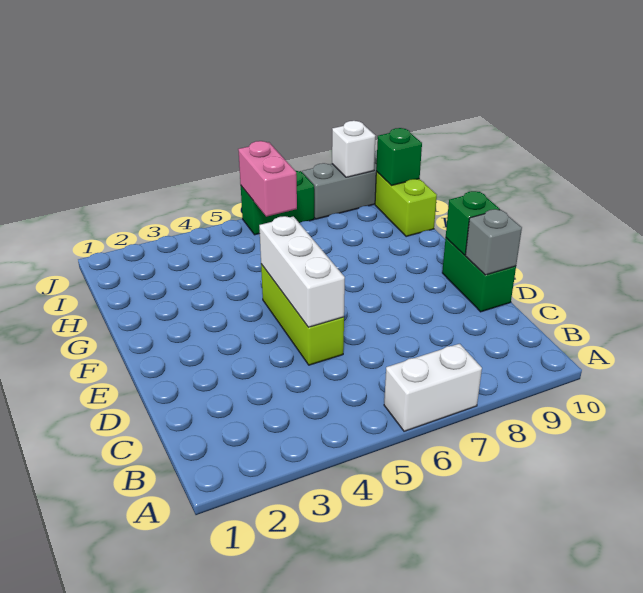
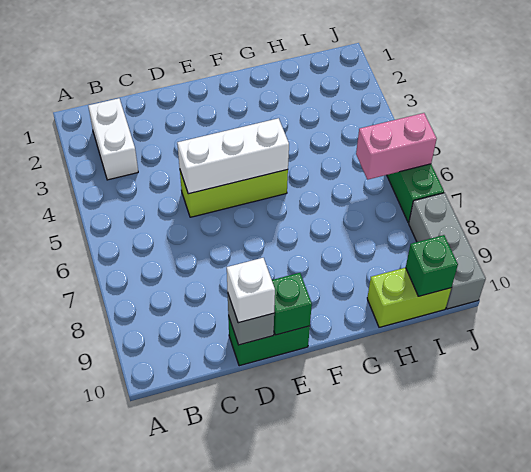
white brick A6:A7 level 1 -> white brick B2:B3 level 1
white brick J9 level 2 -> white brick D10 level 3

